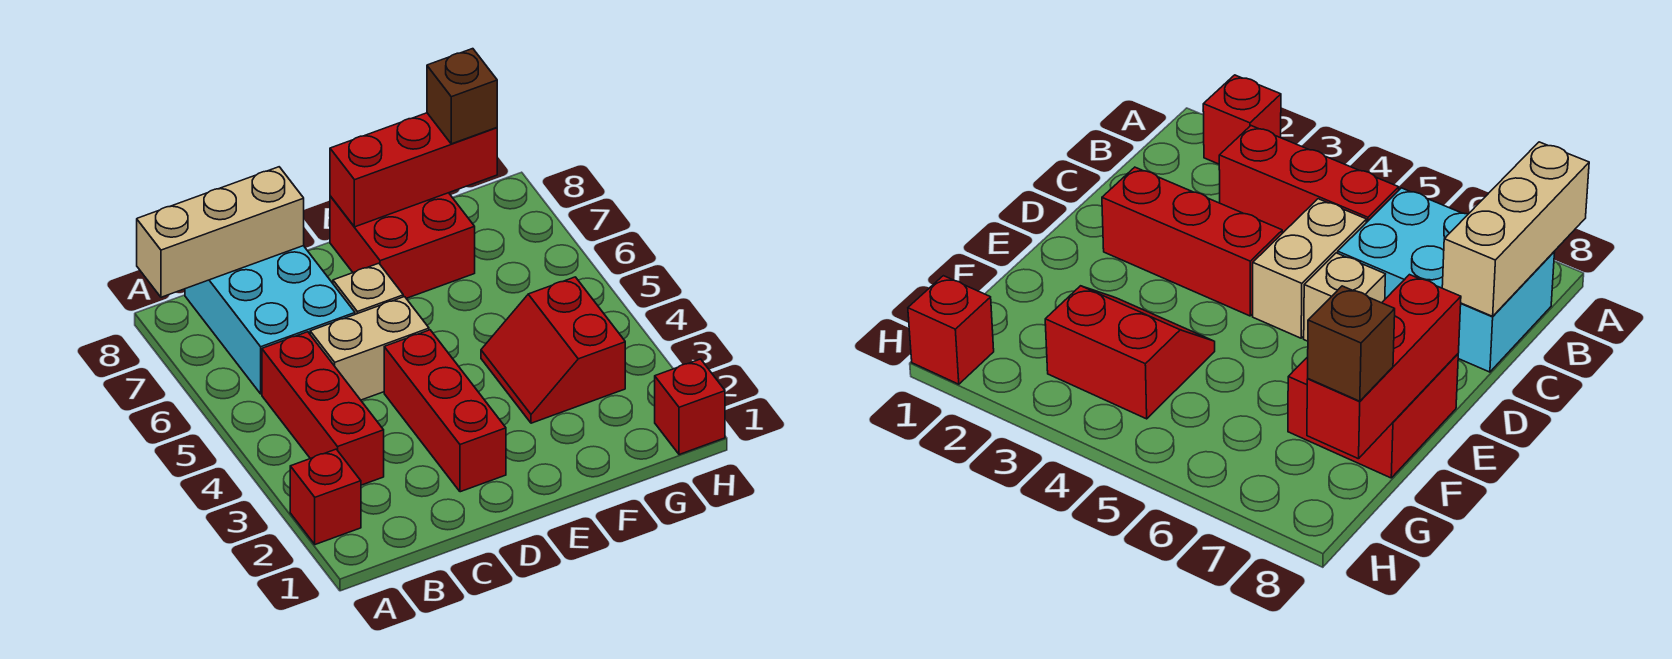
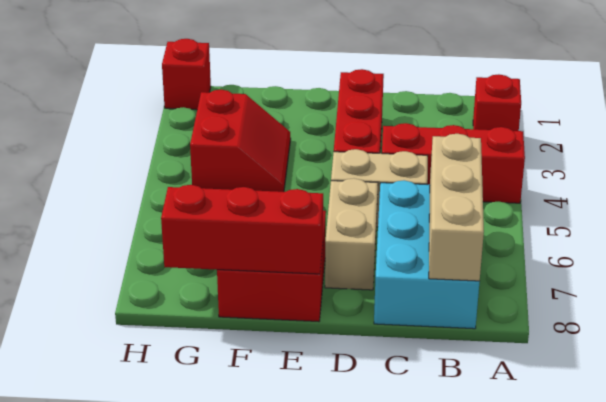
tan brick A8:C8 level 2 -> tan brick B6:B8 level 2
red brick B3:B5 level 1 -> red brick A4:C4 level 1
tan brick D6 level 1 -> tan brick D6:D7 level 1
brown brick G8 level 3 -> none

